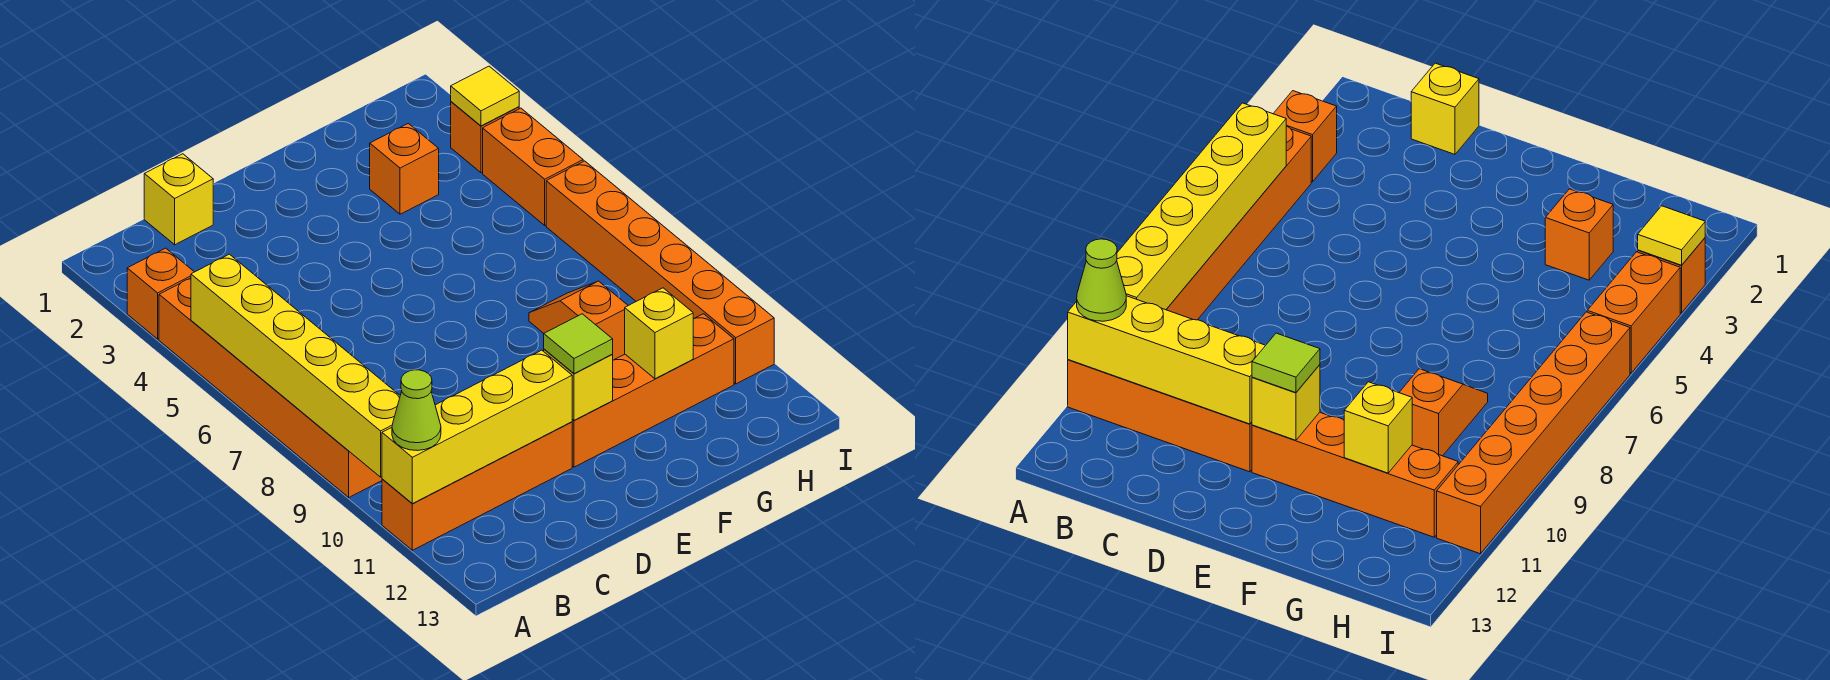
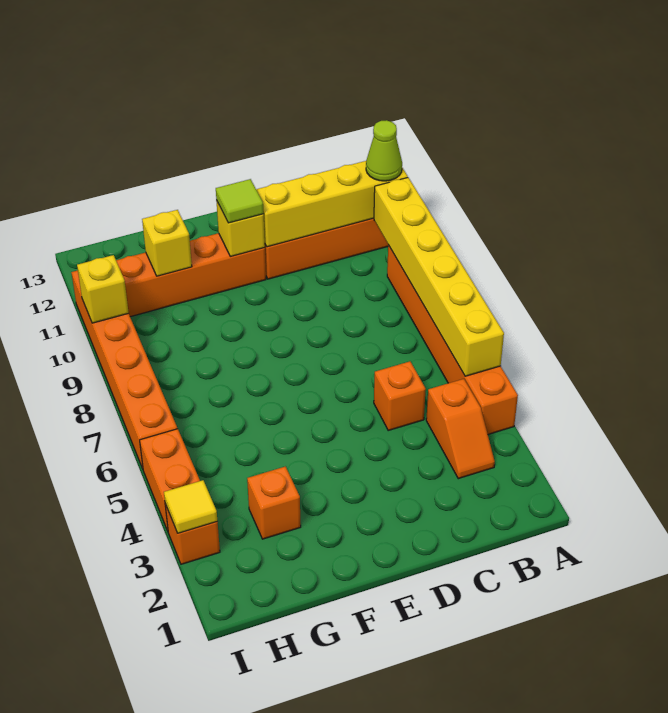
orange brick A3 level 1 -> orange brick C5 level 1
yellow brick C1 level 1 -> yellow brick I10 level 2
orange slope G8:G9 level 1 top 9 -> orange slope B3:B4 level 1 top 4

